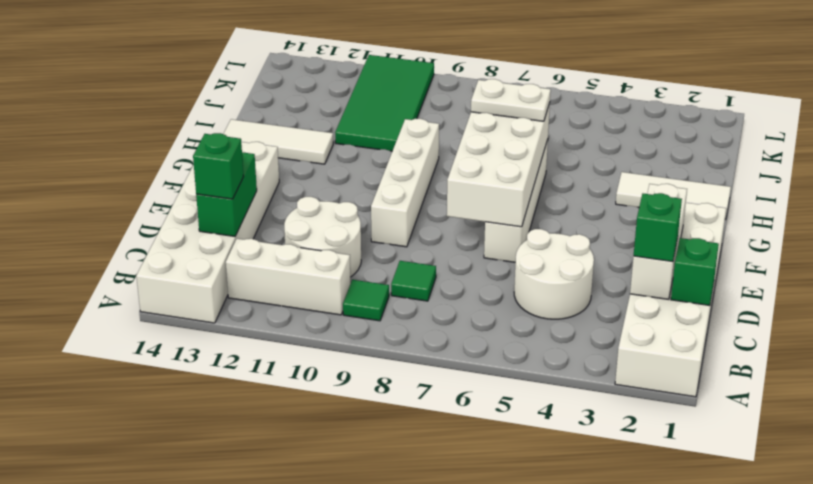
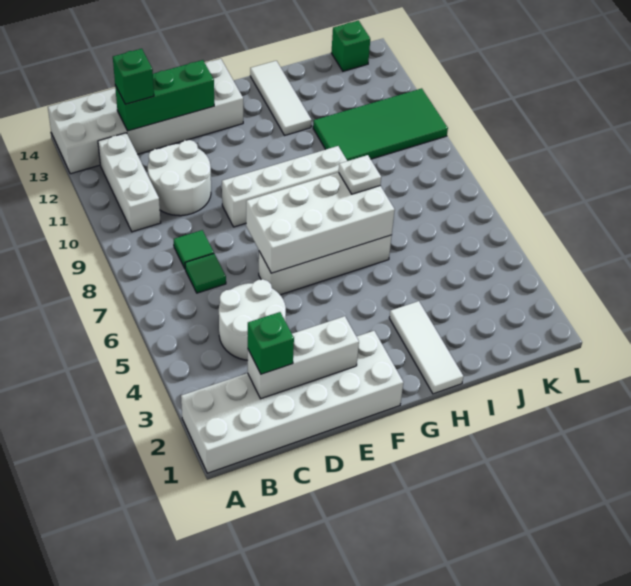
green tile B9 level 1 -> green tile C7 level 1
green brick C1 level 2 -> green brick K14 level 1
green brick C13:D13 level 2 -> green brick C13:E13 level 2
white plate H6:H7 level 3 -> white plate H7 level 3

